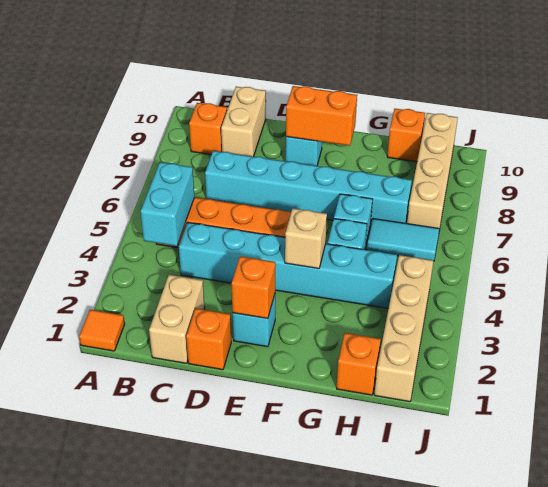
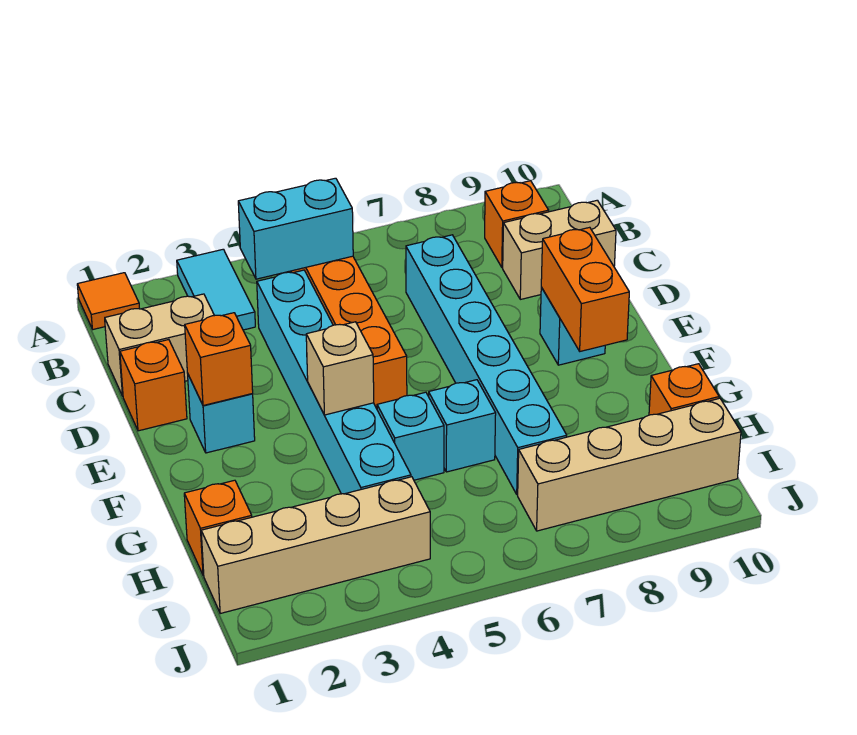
cyan tile H6:I6 level 1 -> cyan tile A3:B3 level 1

